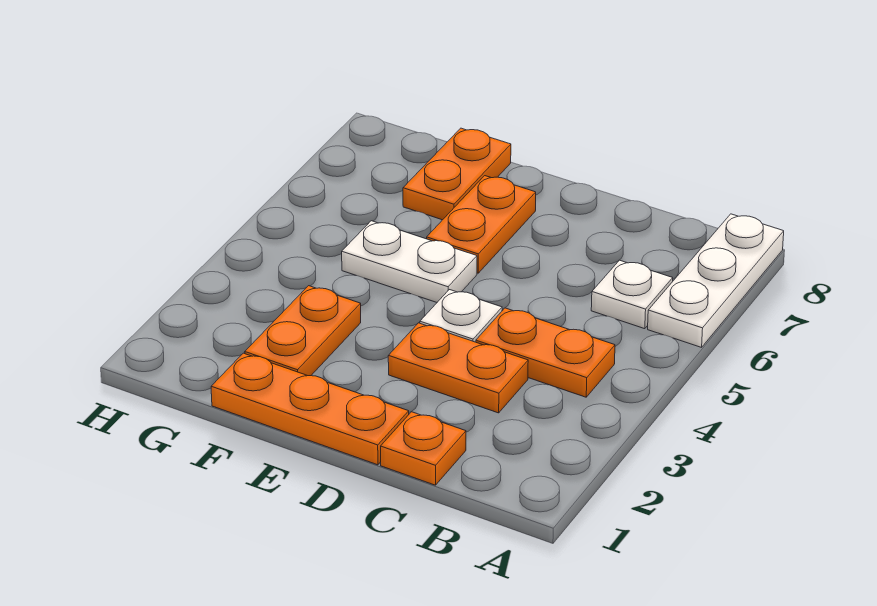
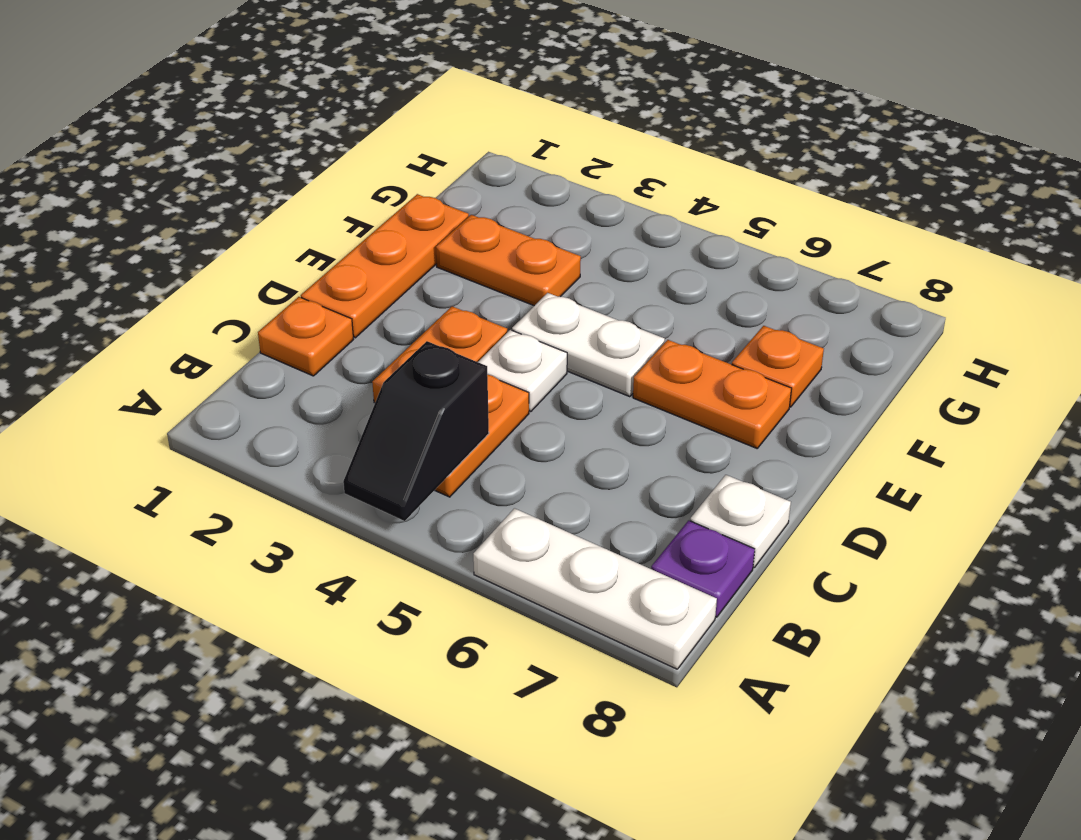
none -> black slope A4:B4 level 2 top B
white plate B6 level 1 -> white plate C8 level 1
none -> purple plate B8 level 1
white plate E5:F5 level 1 -> white plate E4:E5 level 1
orange plate F7:F8 level 1 -> orange plate F7 level 1

